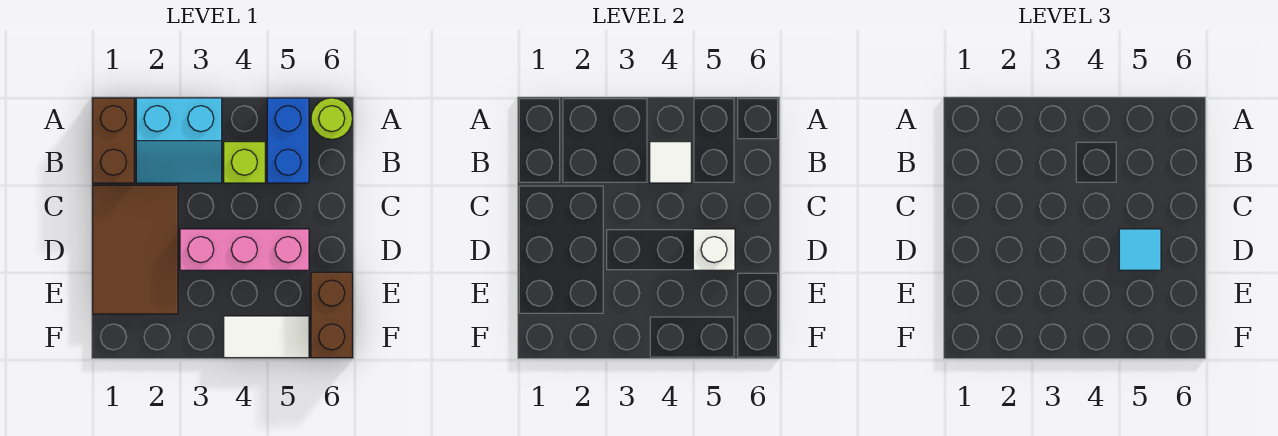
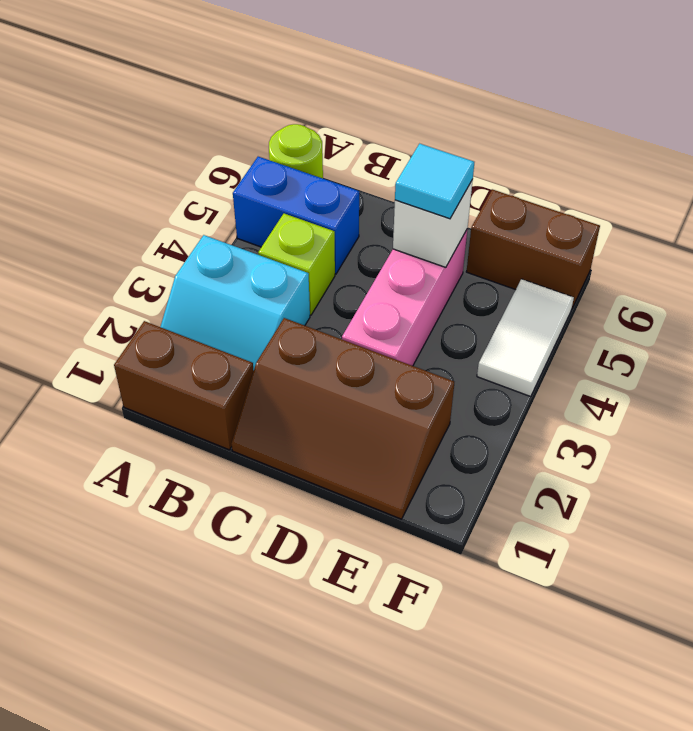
cyan slope A2:B3 level 1 top A -> cyan slope A2:B3 level 1 top 3
white tile B4 level 2 -> none
brown tile C1:E2 level 1 -> brown slope C1:E2 level 1 top 2

